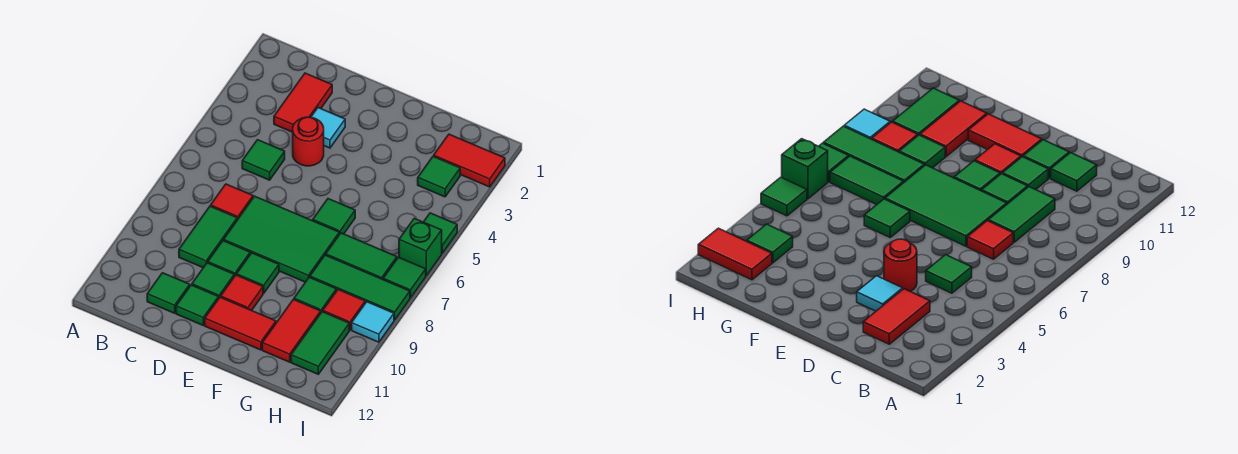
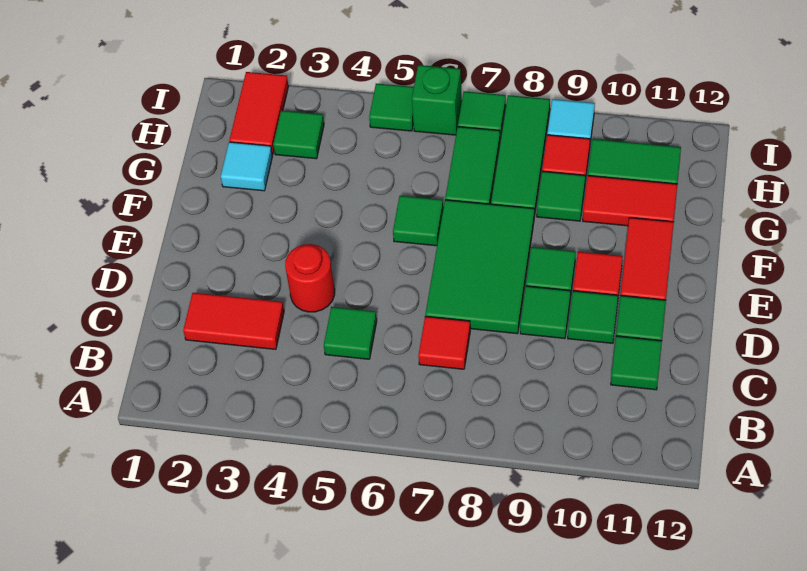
green tile C8:C9 level 1 -> none
cyan tile D3 level 1 -> cyan tile G2 level 1

